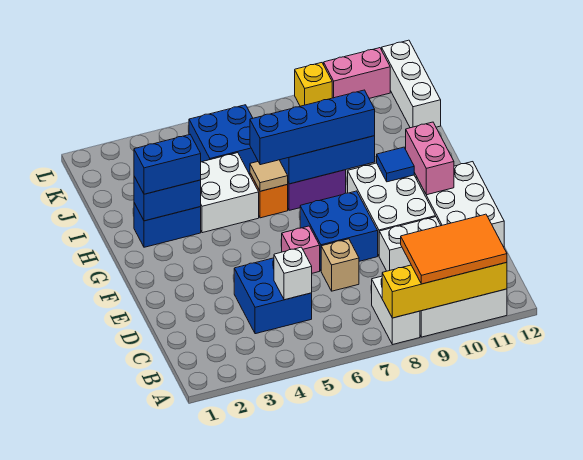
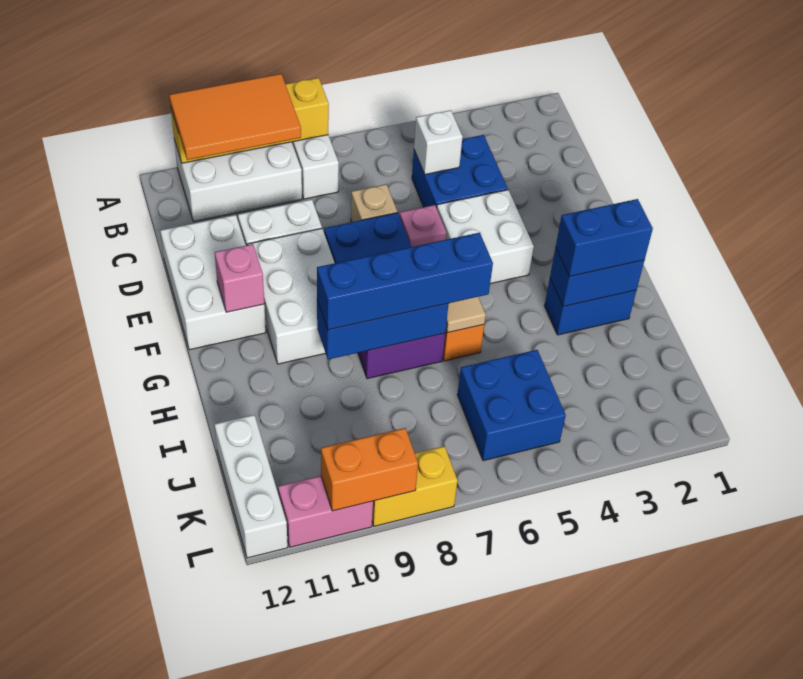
pink brick F11:G11 level 2 -> pink brick F11 level 2
blue tile G10 level 2 -> none
white brick H4:I5 level 1 -> white brick E4:F5 level 1
yellow brick L9 level 1 -> yellow brick L8:L9 level 1
none -> orange brick L9:L10 level 2

